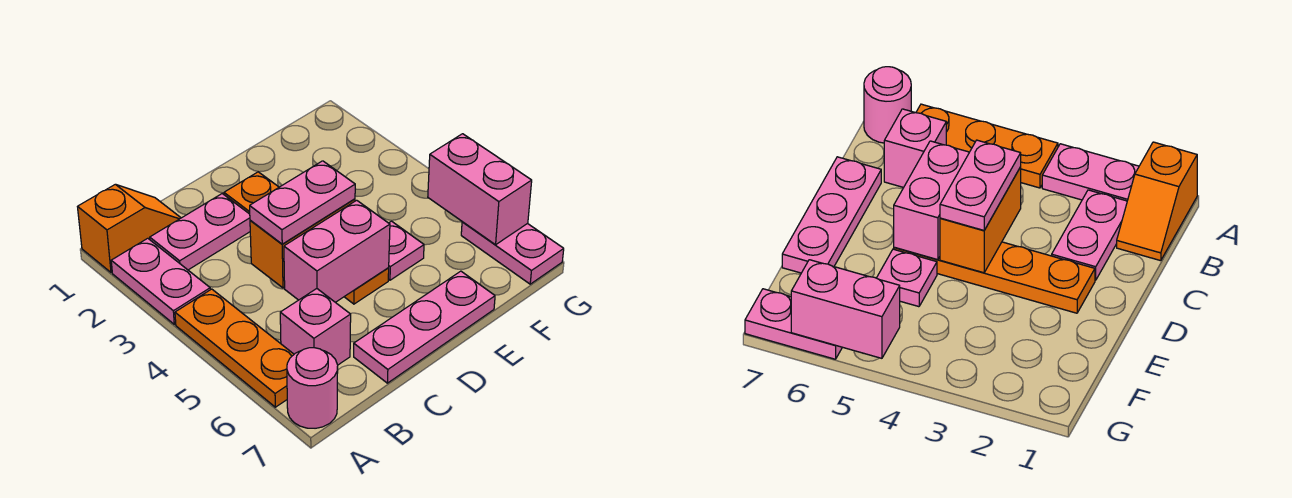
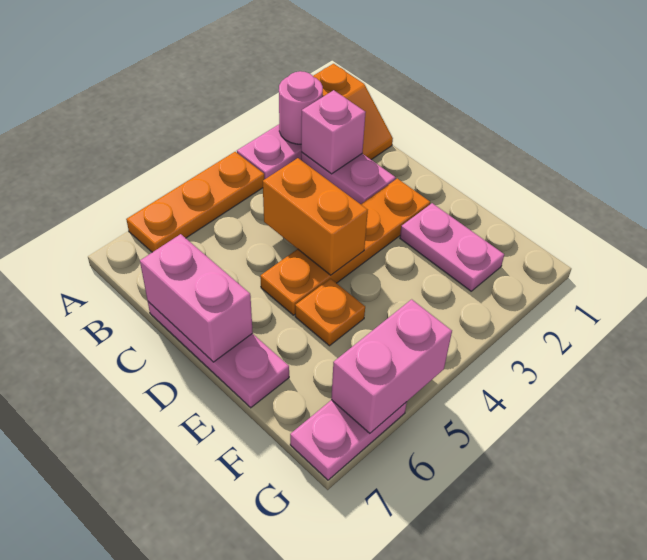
pink round brick A7 level 1 -> pink round brick A2 level 2
pink brick B6 level 1 -> pink brick B2 level 2
pink plate C4:D4 level 3 -> pink plate E2:F2 level 1
pink brick C5:D5 level 2 -> pink brick C7:D7 level 2
pink plate E5 level 1 -> orange plate E5 level 1

